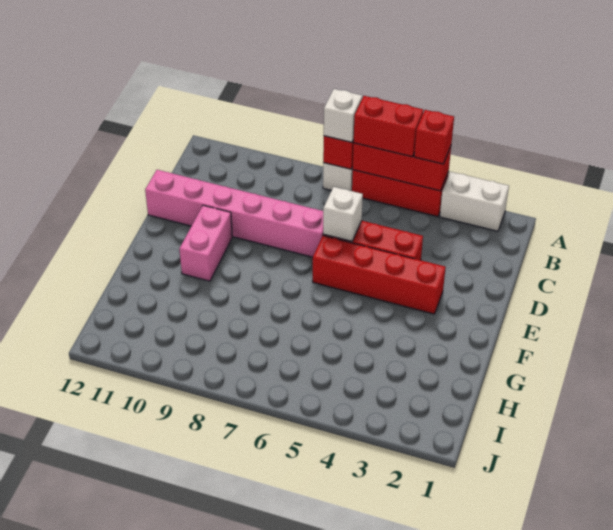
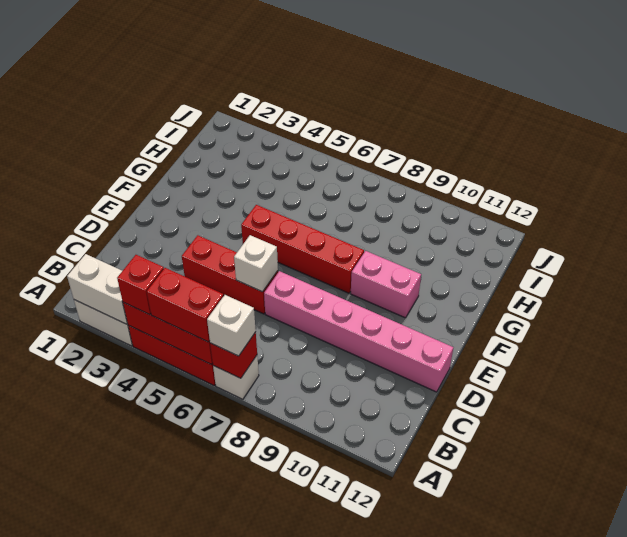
none -> white brick A2:A3 level 2
red brick E3:E6 level 1 -> red brick F5:F8 level 1
pink brick E10:F10 level 1 -> pink brick F9:F10 level 1

